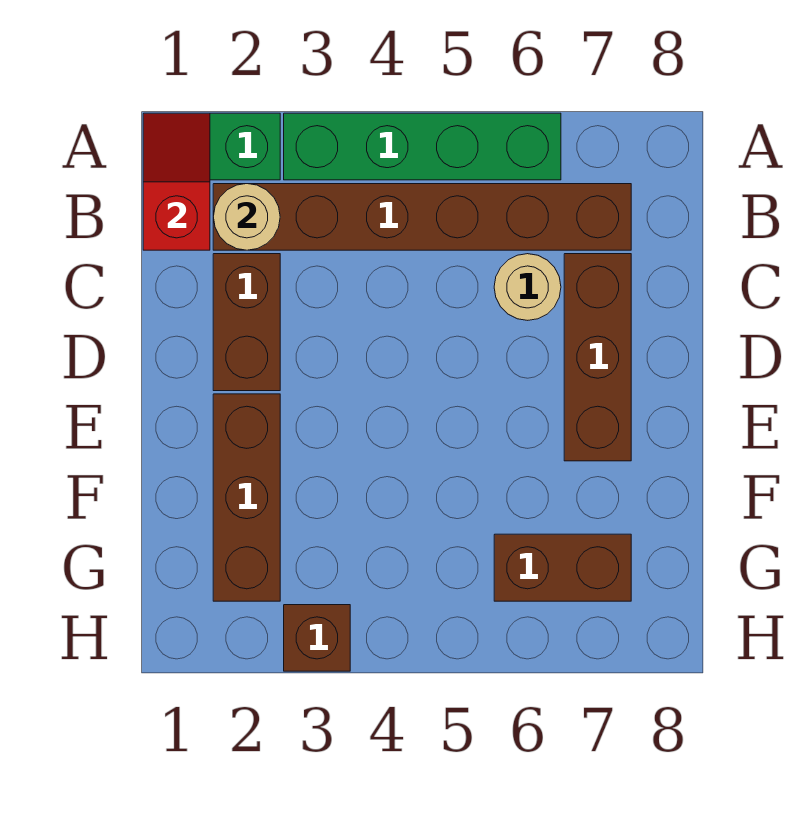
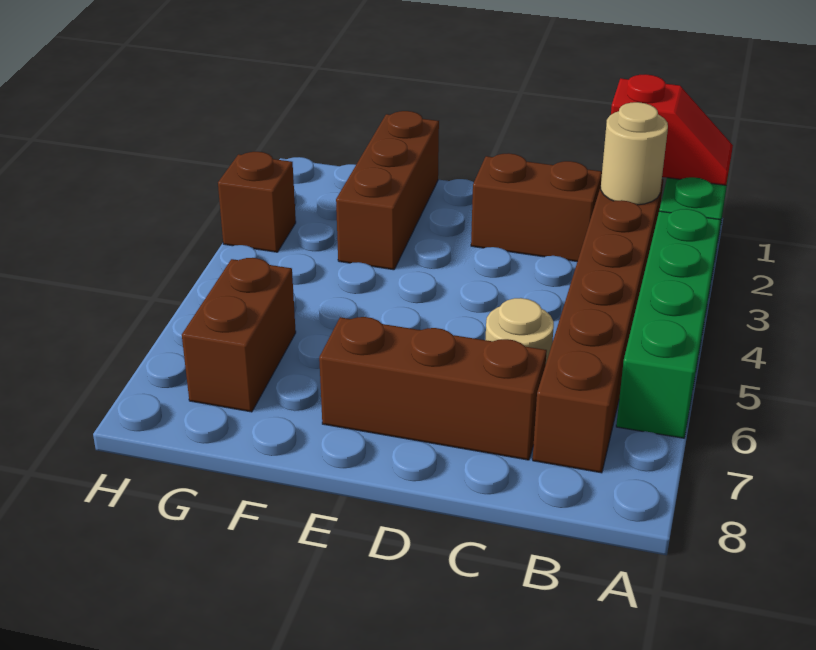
brown brick E2:G2 level 1 -> brown brick F1:F3 level 1

